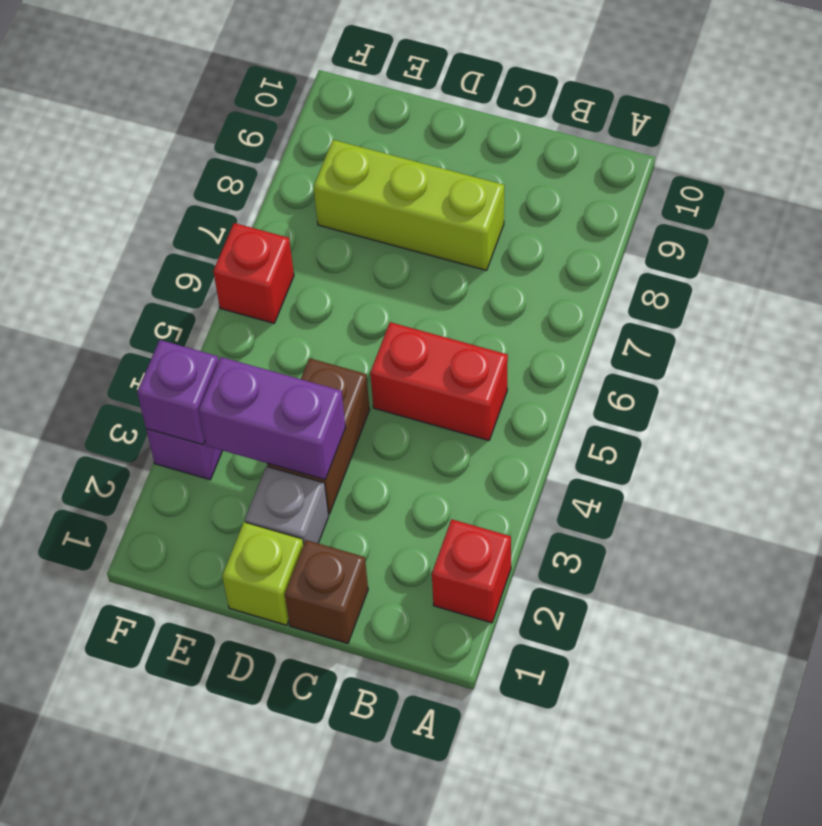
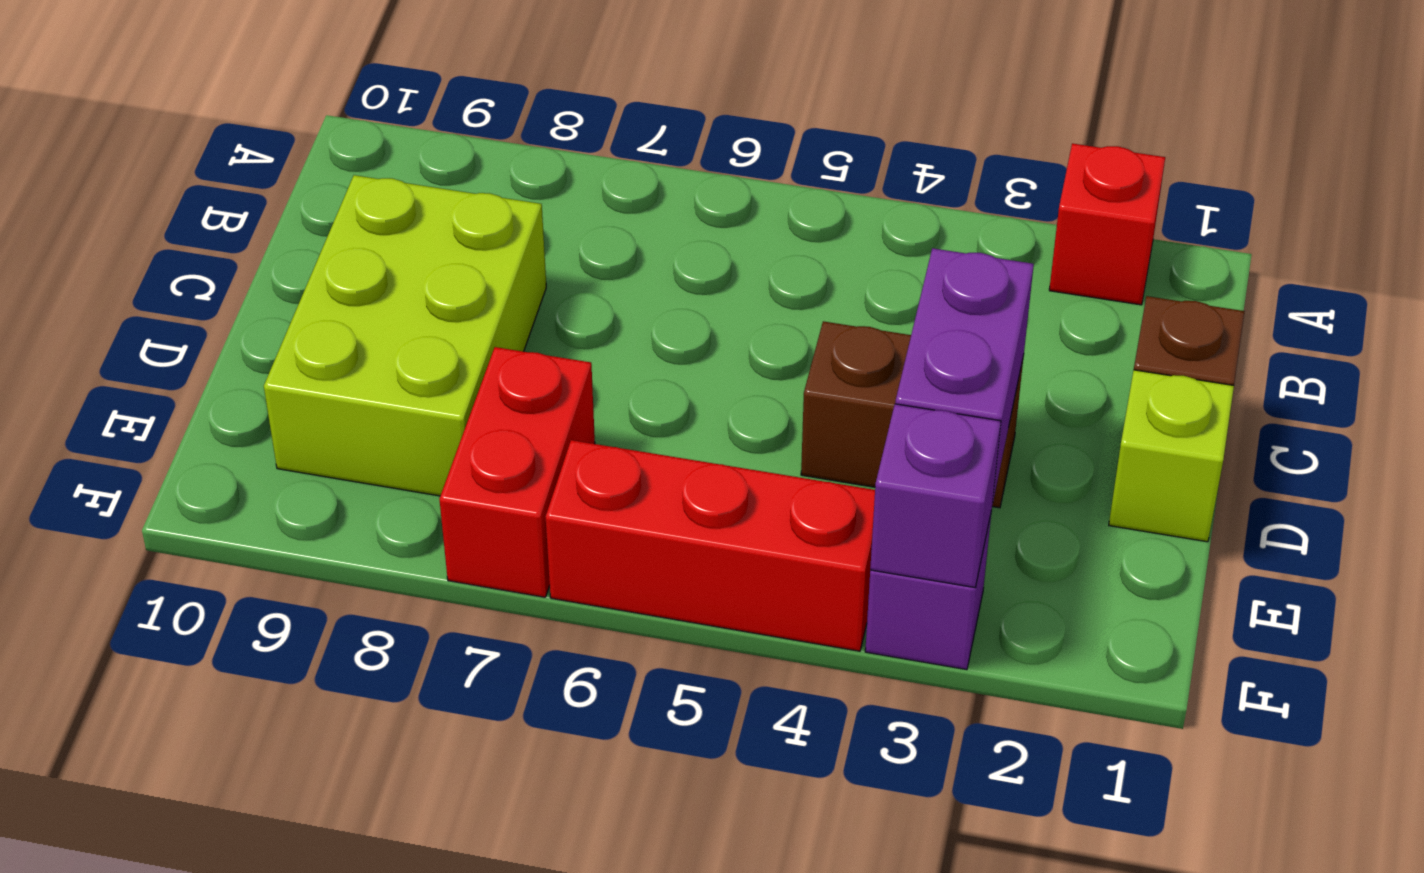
red brick B5:C5 level 1 -> red brick E7:F7 level 1
lime brick C8:E8 level 1 -> lime brick C8:E9 level 1
grey brick D2 level 1 -> none
red brick F6 level 1 -> red brick F4:F6 level 1

